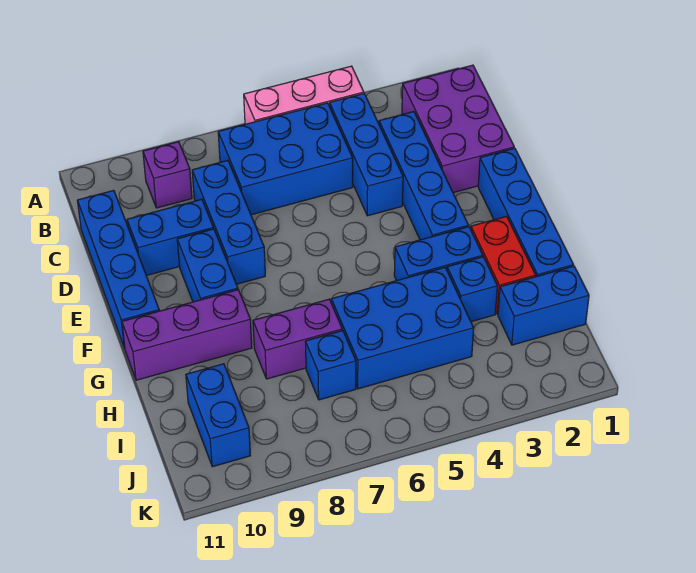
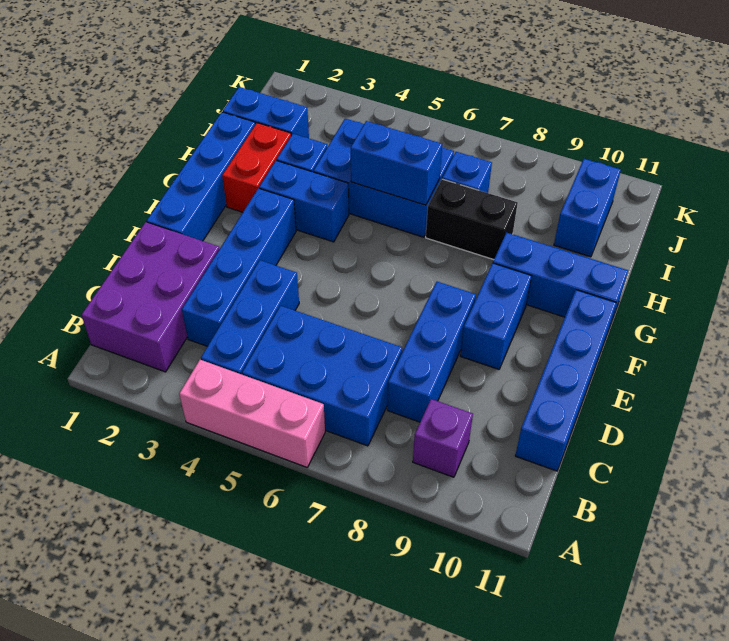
blue brick D9:D10 level 1 -> blue brick H5:H6 level 2
purple brick G9:G11 level 1 -> blue brick G9:G11 level 1
purple brick H7:H8 level 1 -> black brick H7:H8 level 1

